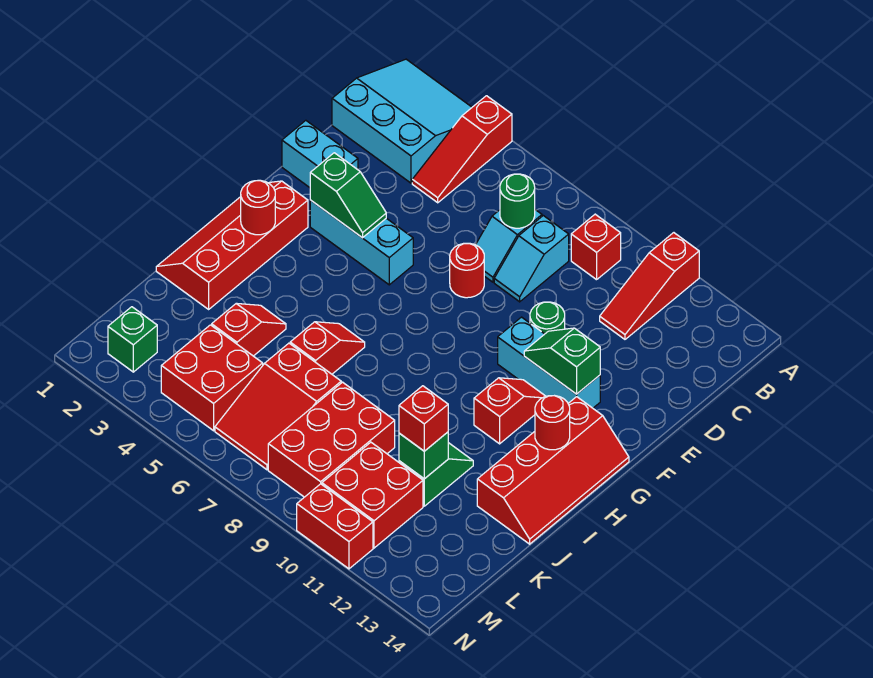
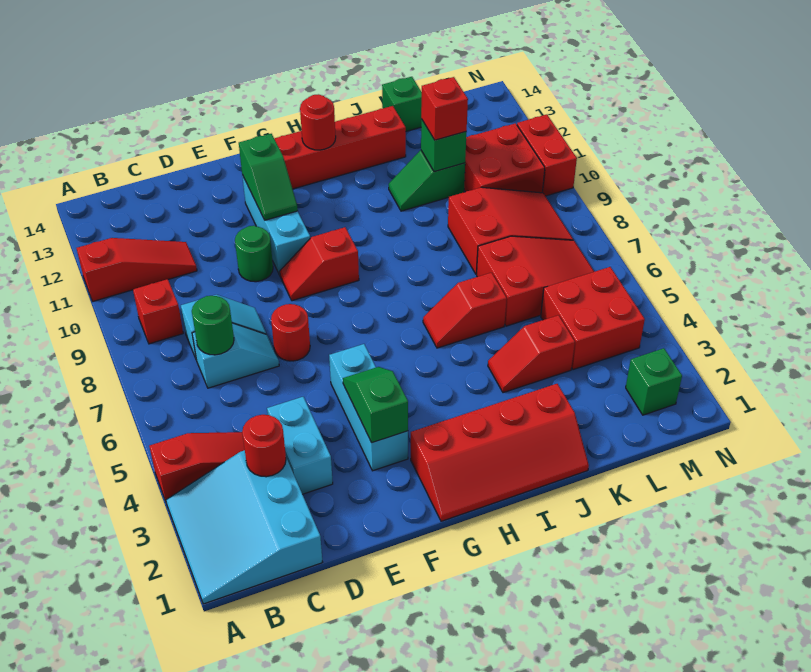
cyan brick E1:E2 level 1 -> cyan brick D3:D4 level 1
red slope G11:H11 level 1 top H -> red slope F9:G9 level 1 top G
red round brick H2 level 2 -> red round brick C3 level 2
red brick K8:M9 level 1 -> red slope K8:M9 level 1 top K
none -> green brick K14 level 1

